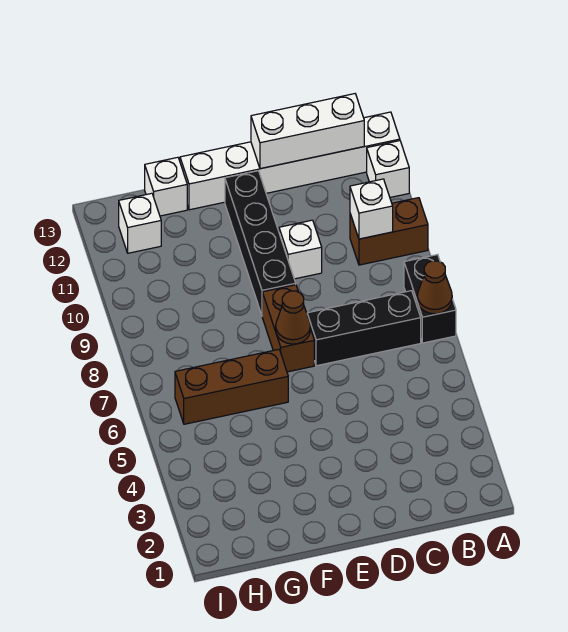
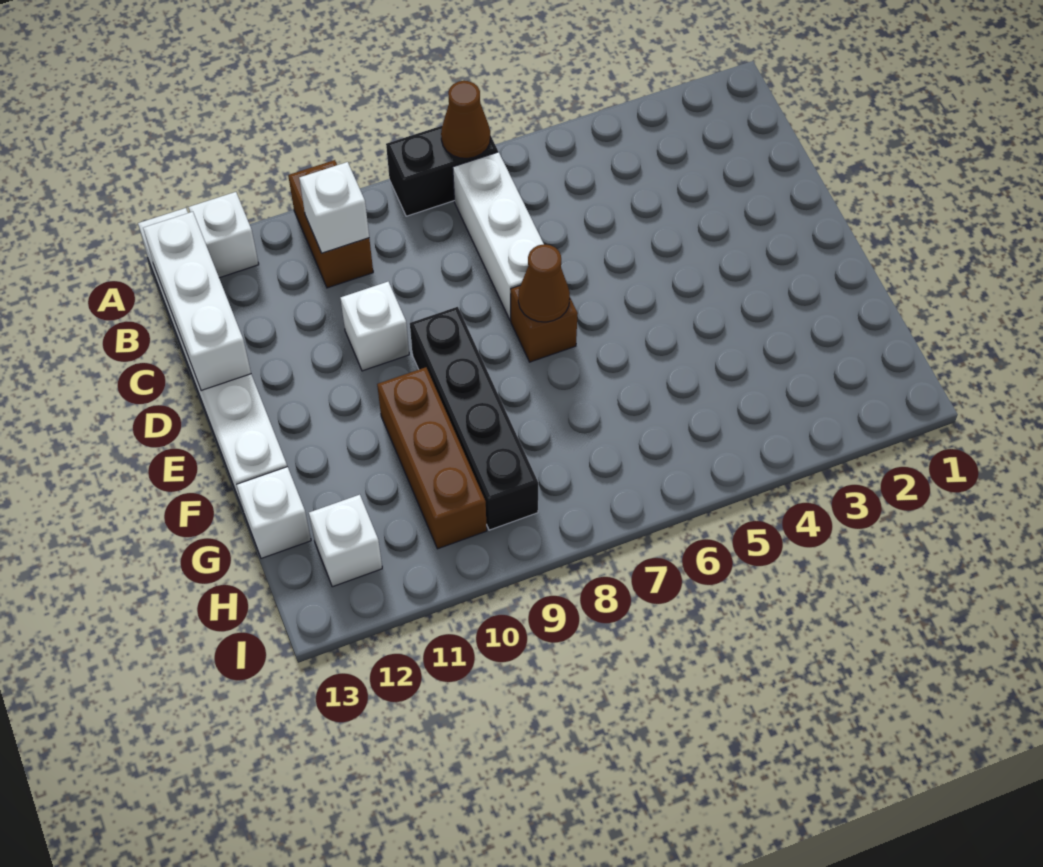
black brick B7:D7 level 1 -> white brick B7:D7 level 1
brown brick E7:E8 level 1 -> brown brick E7 level 1
black brick E9:E12 level 1 -> black brick E9:H9 level 1
brown brick F6:H6 level 1 -> brown brick F10:H10 level 1

